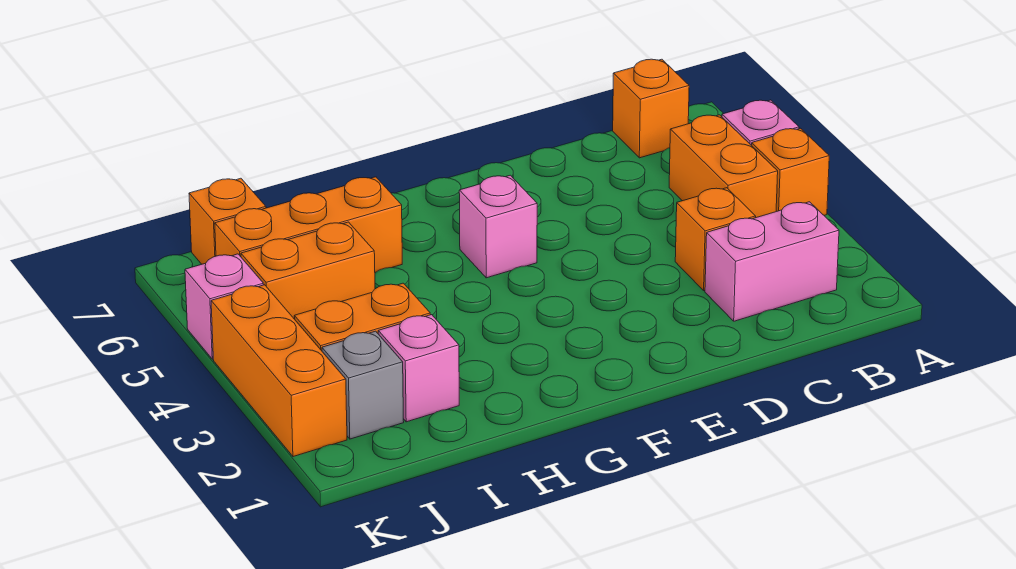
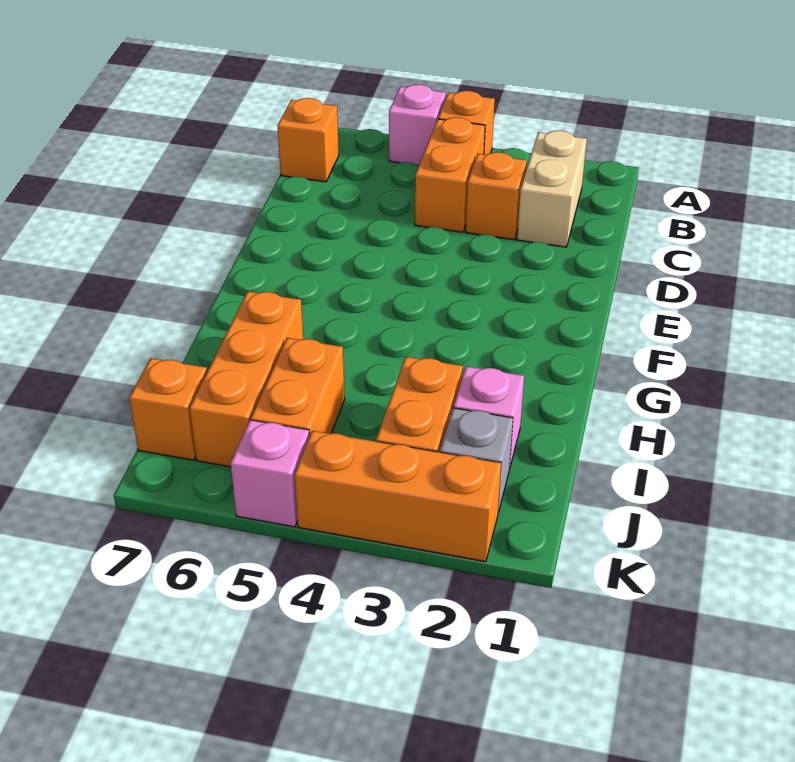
pink brick B2:C2 level 1 -> tan brick B2:C2 level 1
orange brick B4:B5 level 1 -> orange brick B4:C4 level 1
pink brick F5 level 1 -> none

